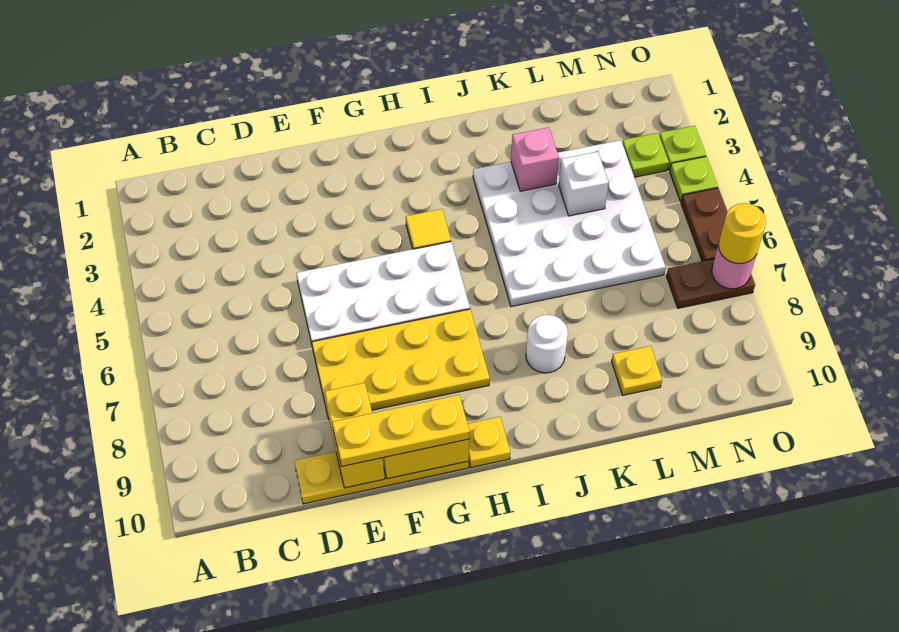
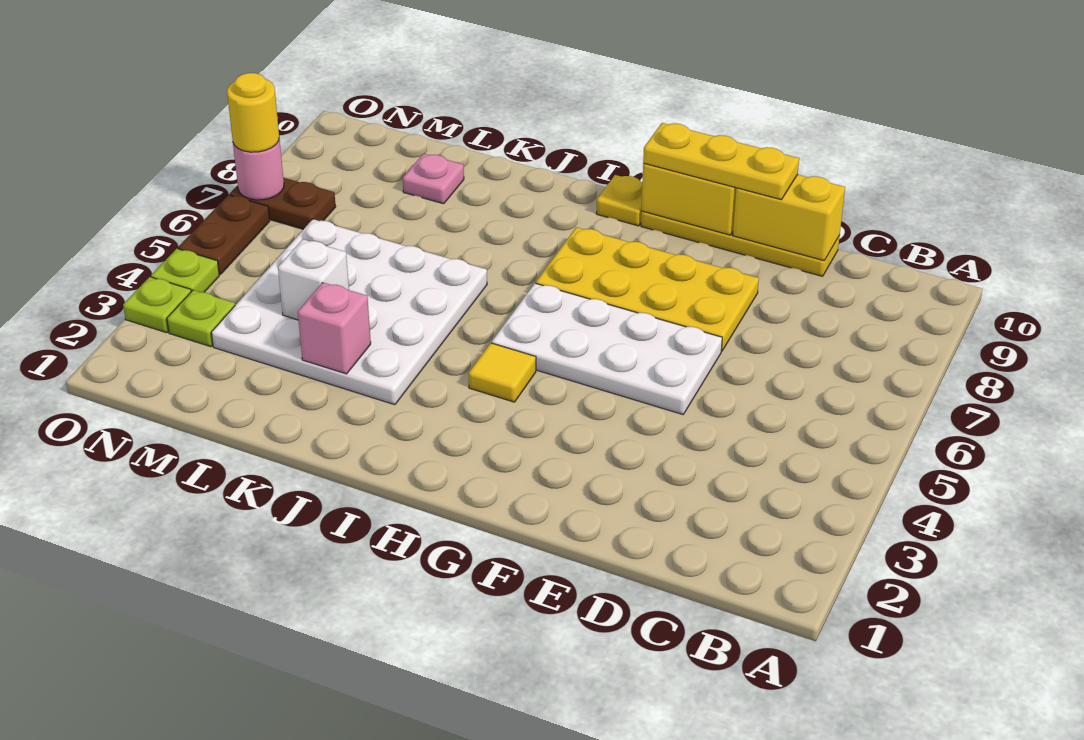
yellow brick E9:E10 level 2 -> yellow brick D10:E10 level 2
white round brick J8 level 1 -> none
yellow plate L9 level 1 -> pink plate L9 level 1

